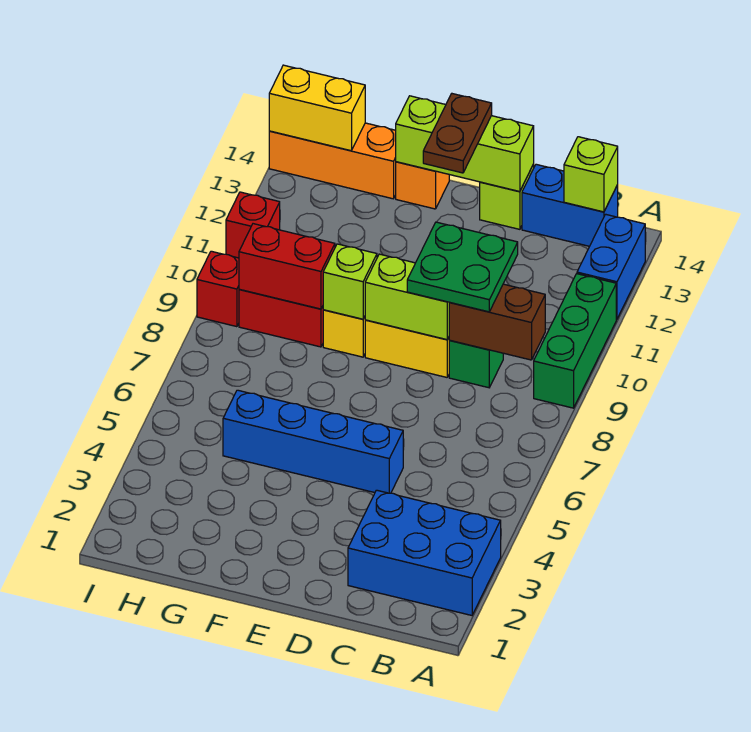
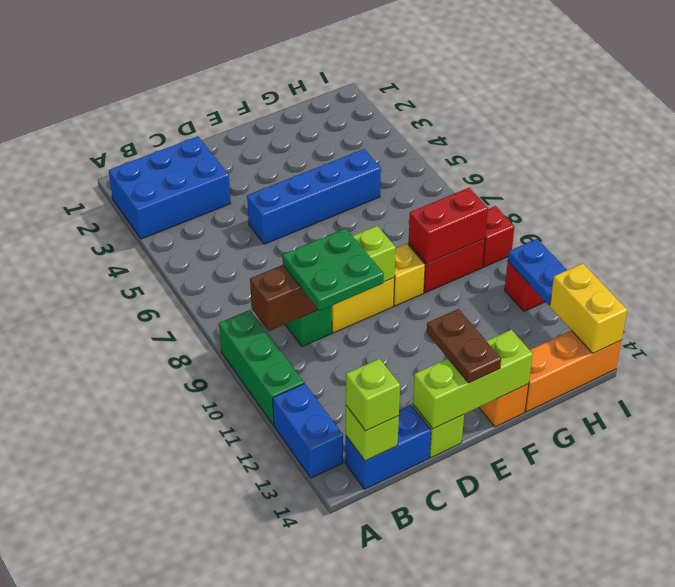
lime brick F9 level 2 -> lime brick B14 level 3
yellow brick H14:I14 level 2 -> yellow brick I13:I14 level 2
none -> blue plate I11:I12 level 2

